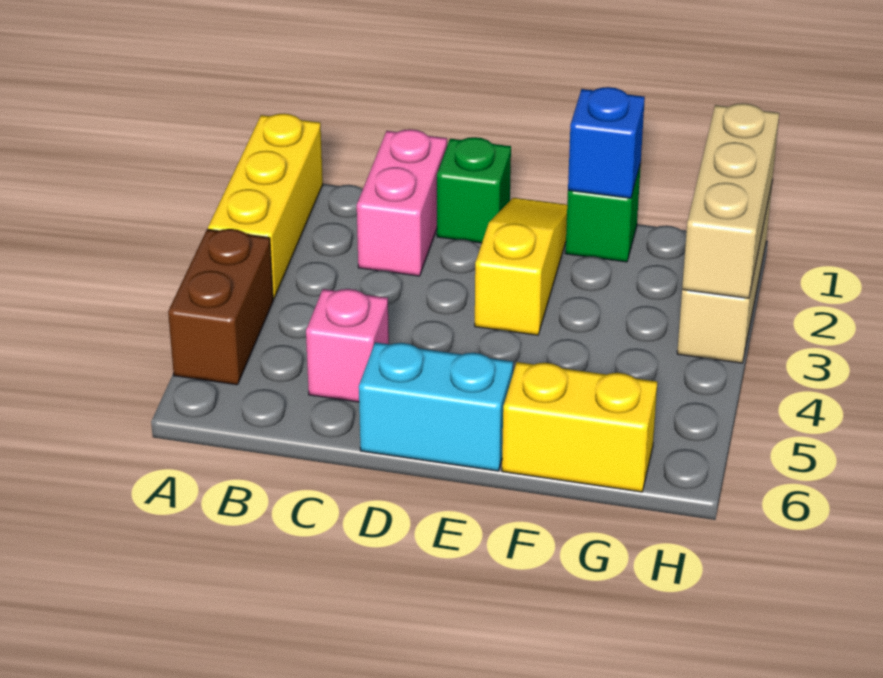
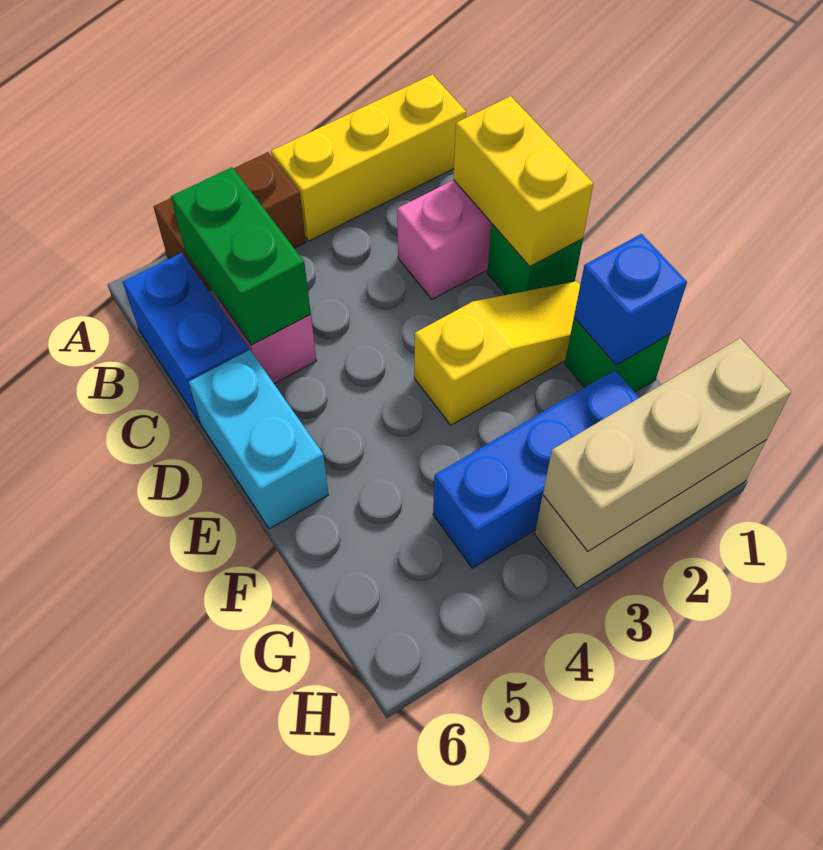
none -> green brick B5:C5 level 2
none -> blue brick B6:C6 level 1
yellow brick F6:G6 level 1 -> yellow brick C1:D1 level 2
none -> blue brick G2:G4 level 1

